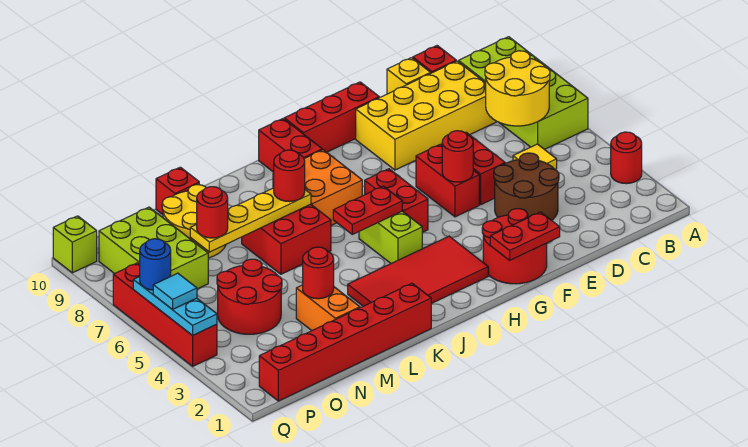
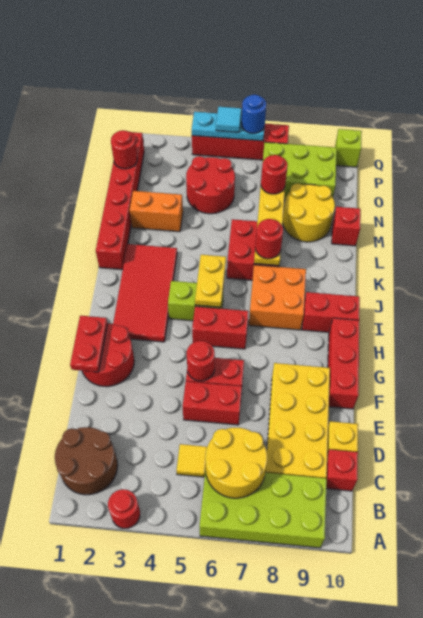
brown round brick D3:E4 level 1 -> brown round brick B1:C2 level 1
red plate I5:J5 level 2 -> yellow plate I5:J5 level 2
red round brick M3 level 2 -> red round brick O1 level 2

